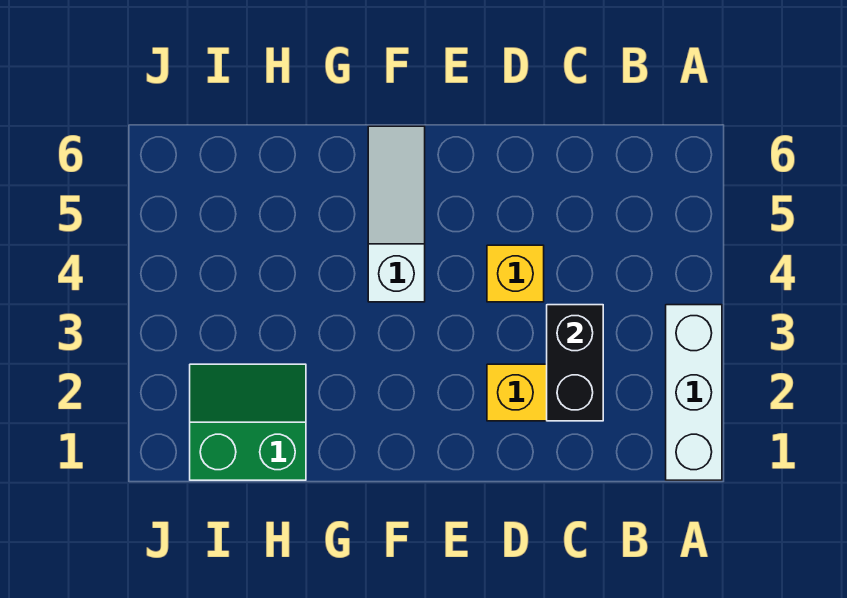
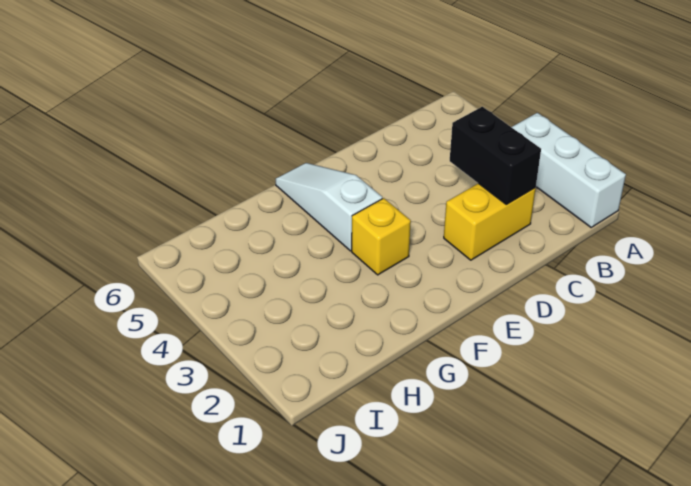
yellow brick D4 level 1 -> yellow brick F3 level 1
green slope H1:I2 level 1 top 1 -> none

